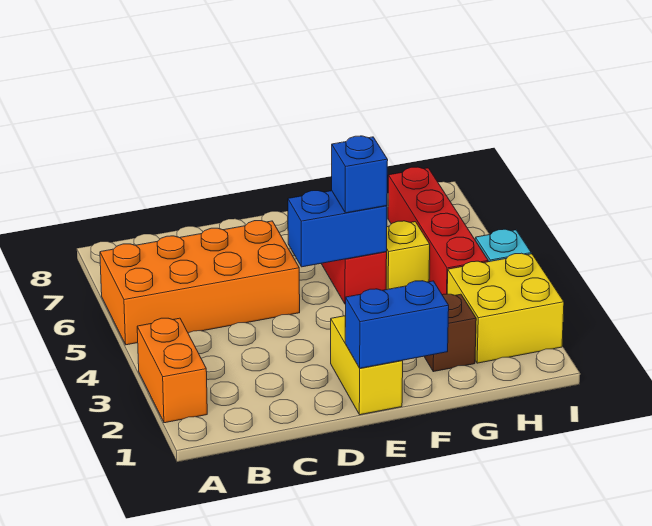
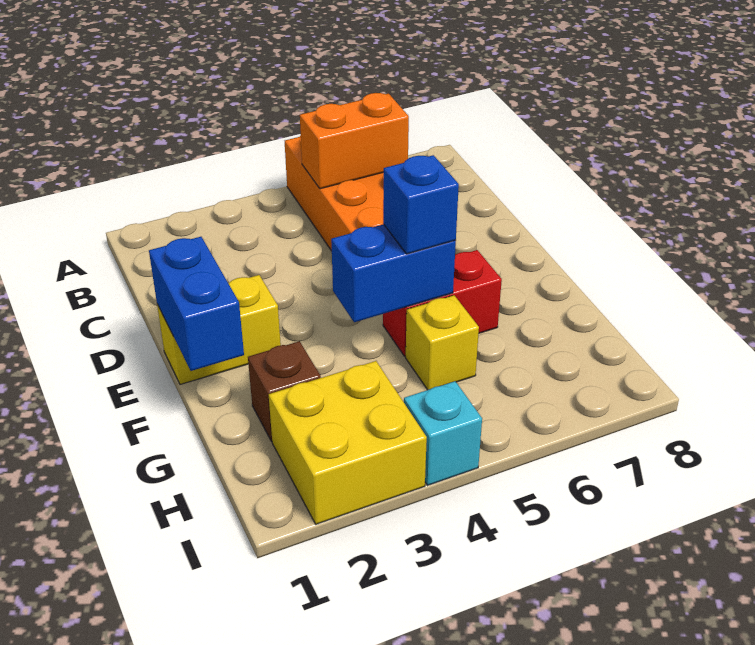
orange brick A2:A3 level 1 -> orange brick B5:B6 level 2
blue brick E5:F5 level 2 -> blue brick F4:F5 level 2
red brick H4:H7 level 1 -> none

